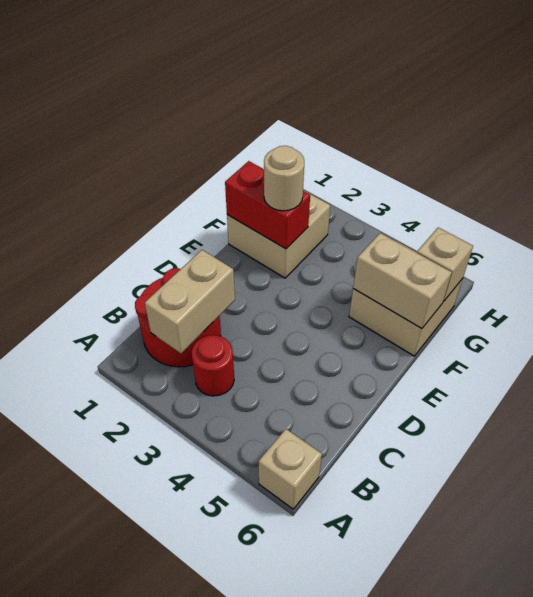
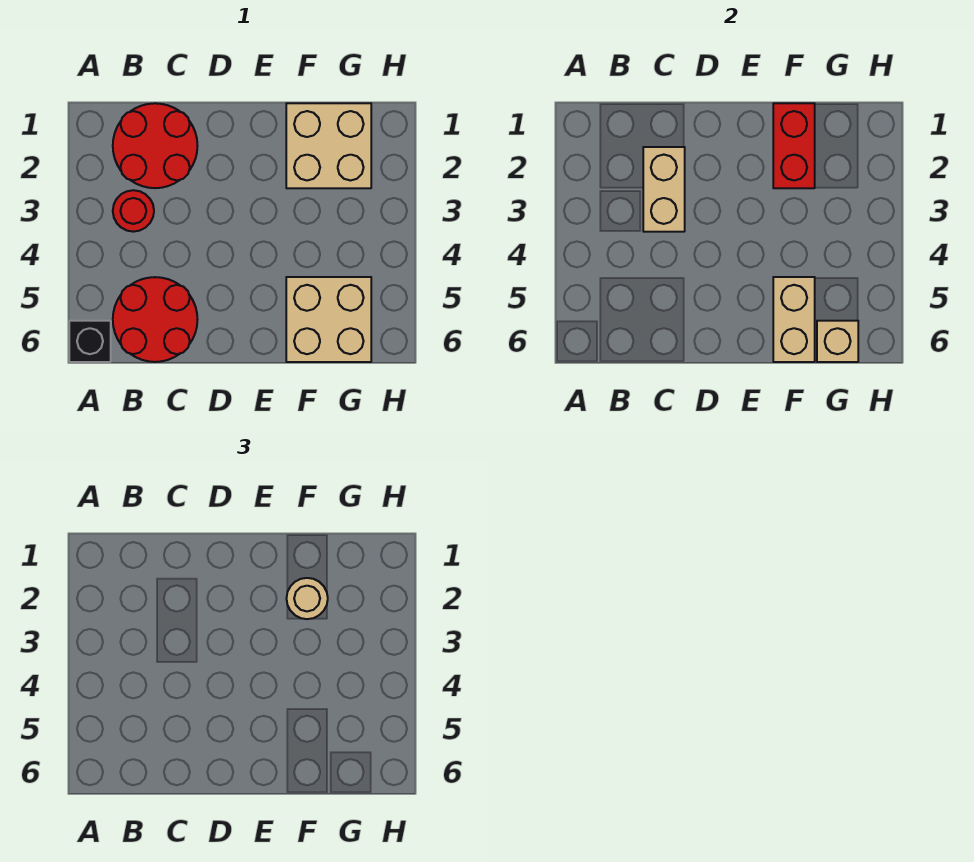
tan brick A6 level 1 -> black brick A6 level 1
tan brick B2:C2 level 2 -> tan brick C2:C3 level 2
none -> red round brick B5:C6 level 1

